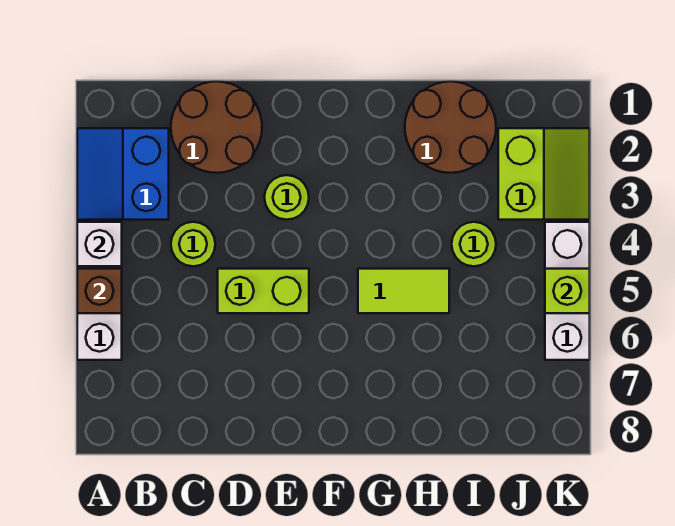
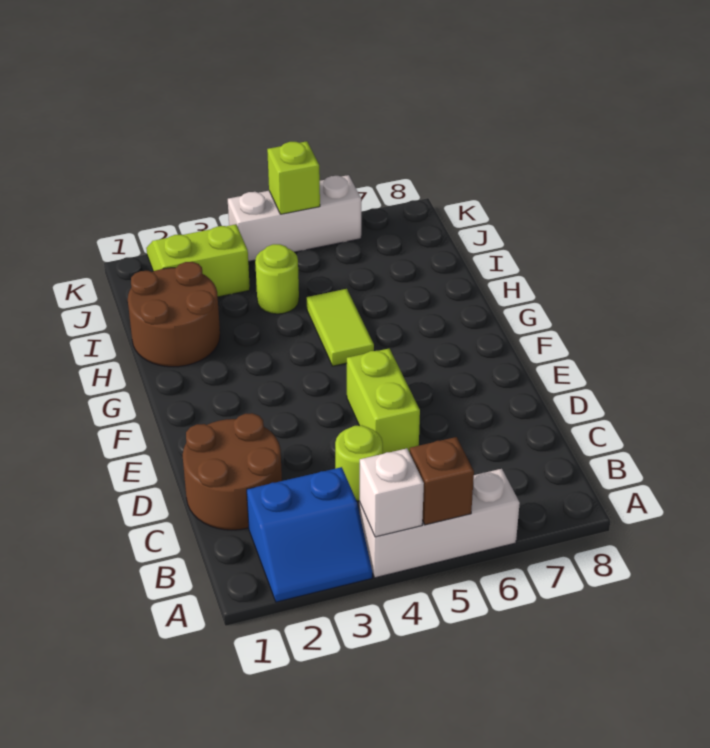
lime round brick E3 level 1 -> none

